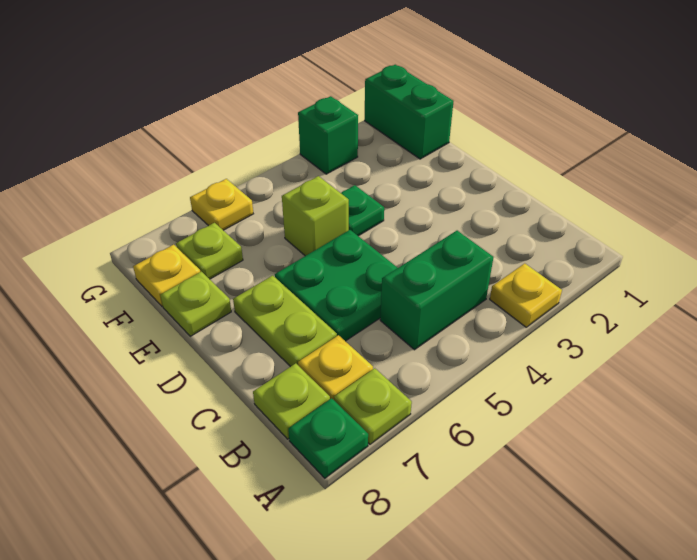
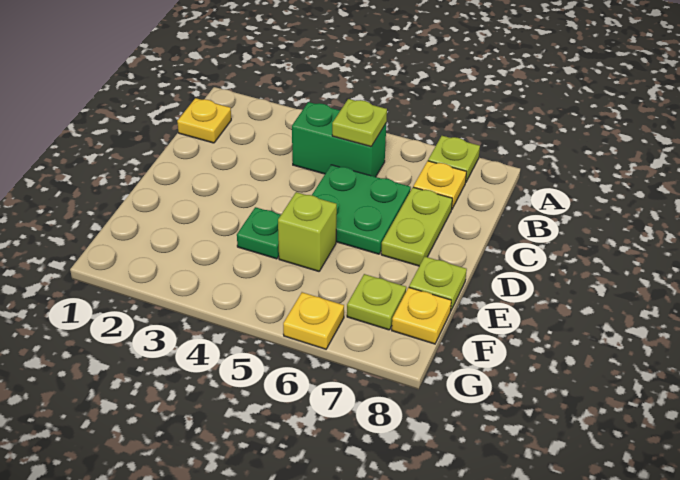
yellow plate A3 level 1 -> yellow plate B1 level 1
green plate A8 level 1 -> none
lime plate B8 level 1 -> lime plate B5 level 2
green brick F1:G1 level 1 -> none
green brick G3 level 1 -> none

